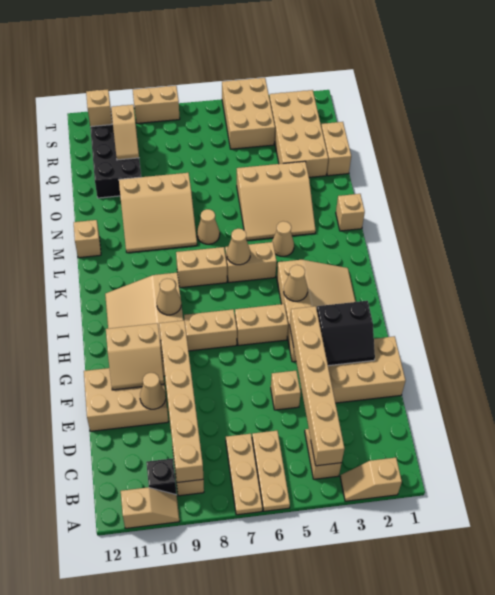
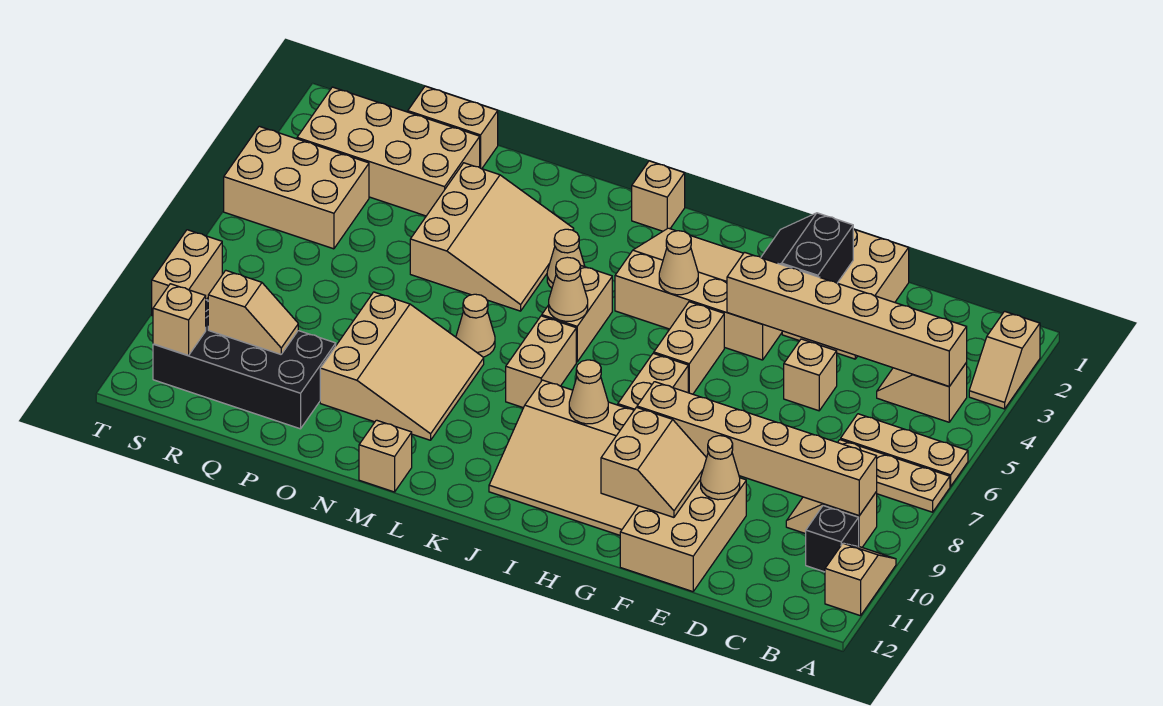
black slope F2:G3 level 2 top G -> black slope F2:G3 level 2 top F
tan brick M1 level 1 -> tan brick K1 level 1

